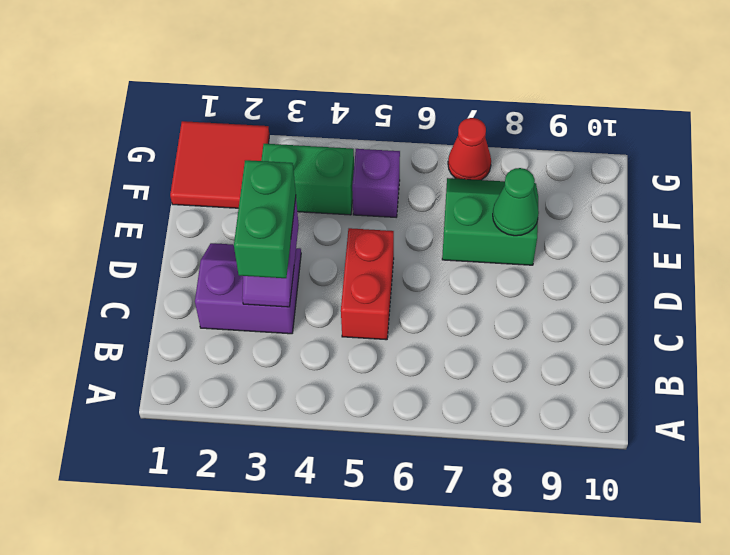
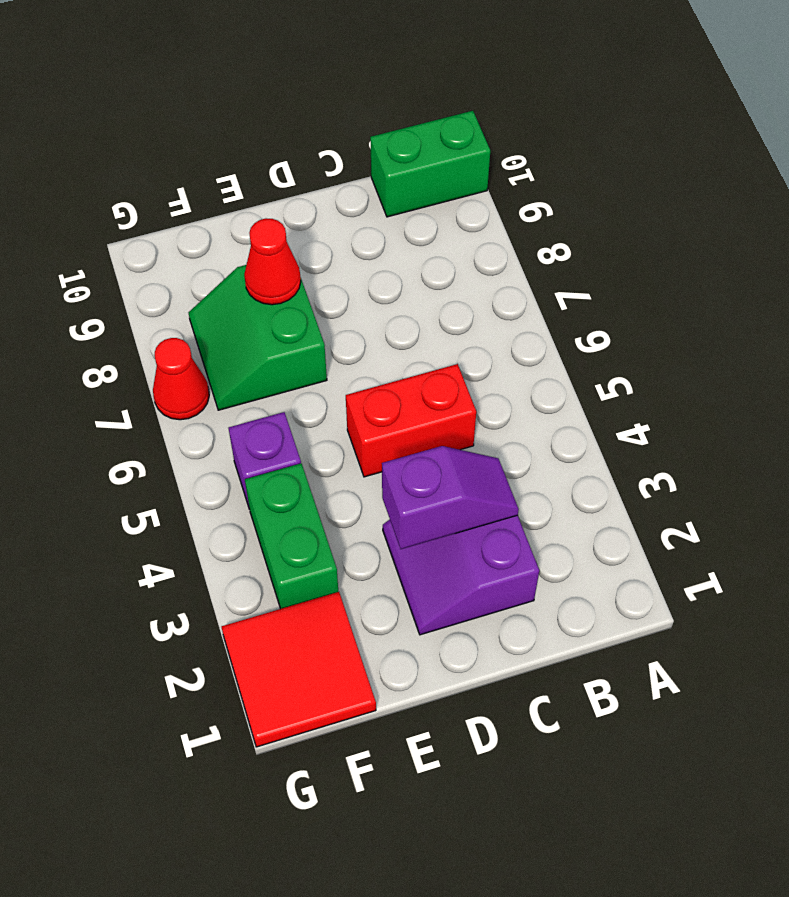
green brick C3:D3 level 3 -> green brick A10:B10 level 1
green cone E8 level 2 -> red cone E8 level 2

